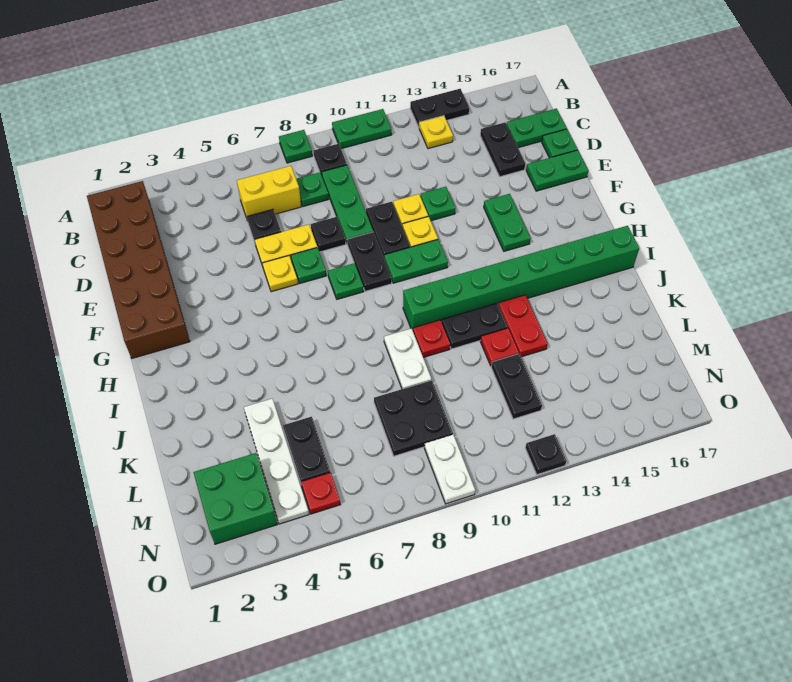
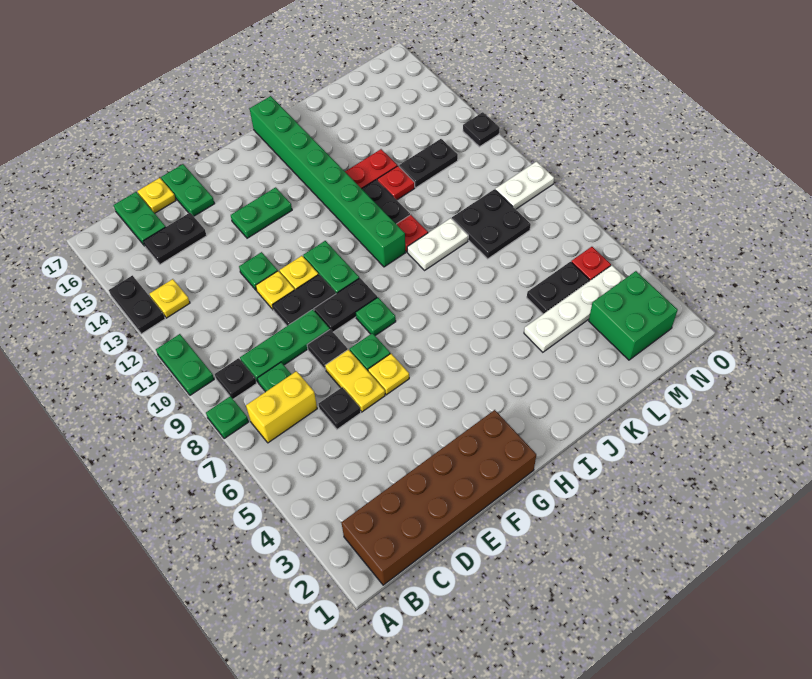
yellow brick C6:C7 level 1 -> yellow brick B7:C7 level 1
green plate D17 level 1 -> yellow plate D17 level 1

